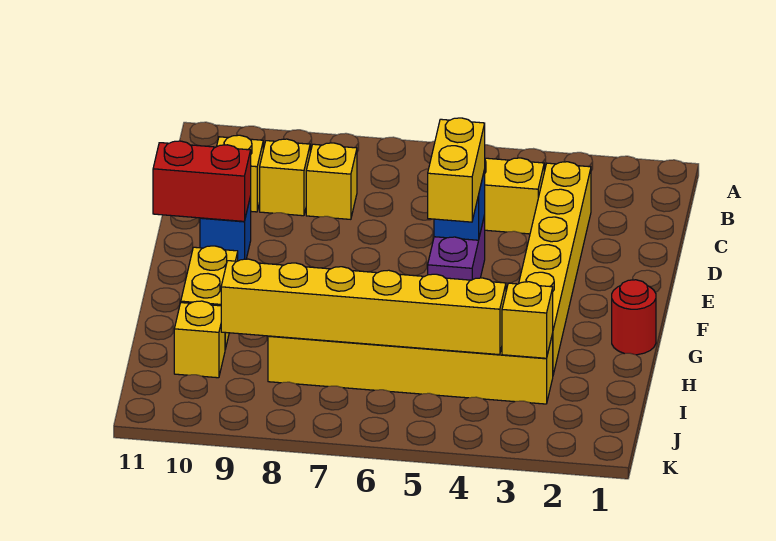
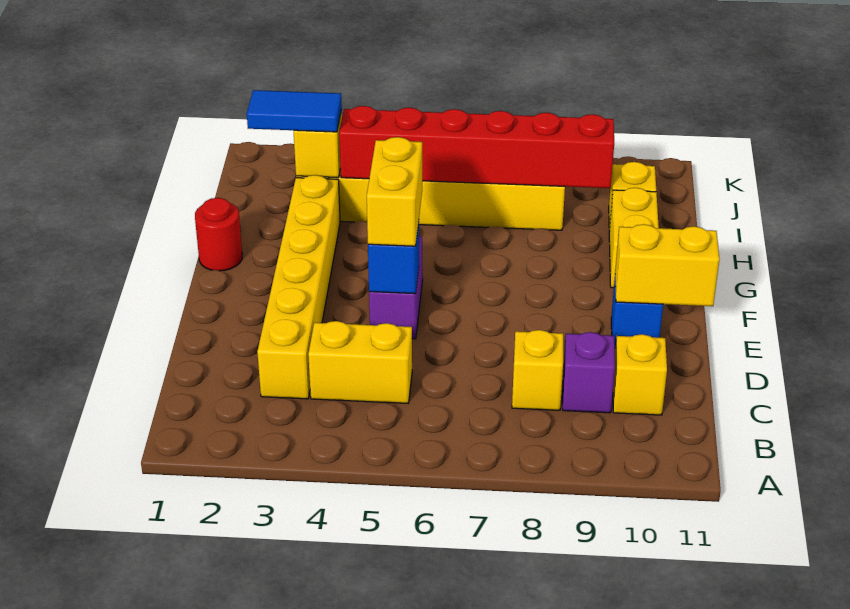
yellow brick C9 level 1 -> purple brick C9 level 1
red brick E10:E11 level 2 -> yellow brick E10:E11 level 2
none -> blue tile I2:I3 level 3
yellow brick I4:I9 level 2 -> red brick I4:I9 level 2

